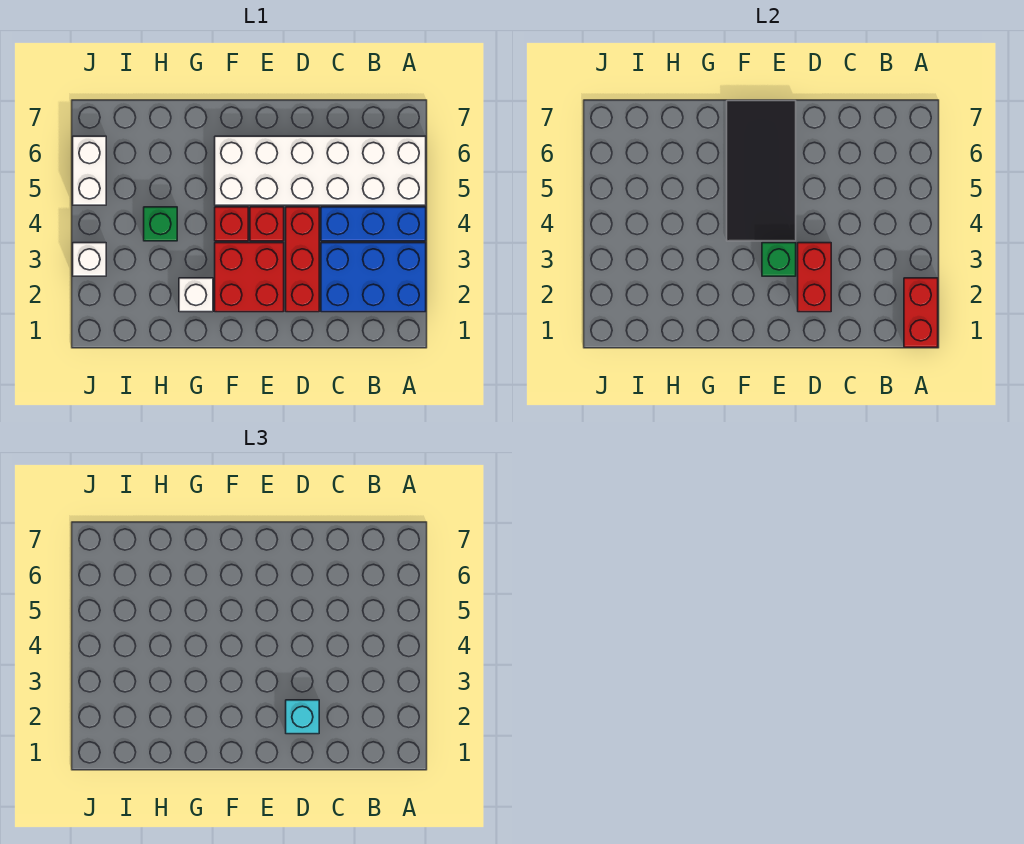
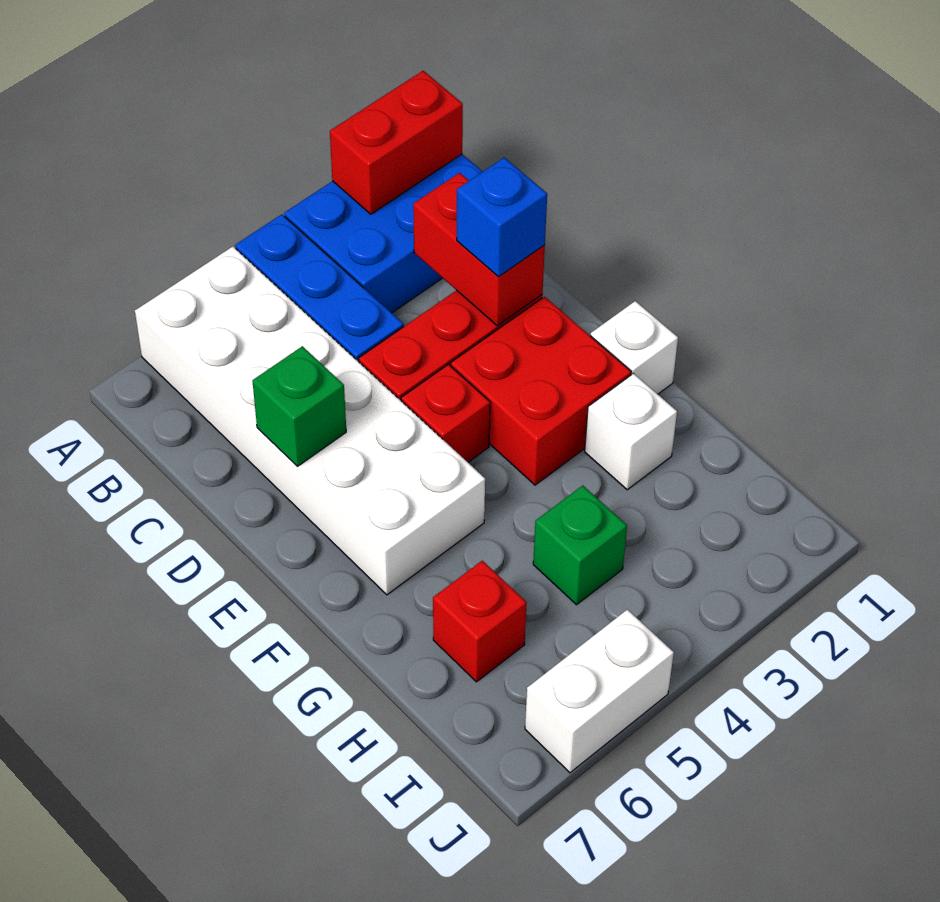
blue brick A2:C3 level 1 -> blue brick A1:B3 level 1
red brick D2:D3 level 2 -> red brick C2:D2 level 2
cyan brick D2 level 3 -> blue brick D2 level 3
green brick E3 level 2 -> green brick D6 level 2
black tile E4:F7 level 2 -> none
red brick F4 level 1 -> red brick H6 level 1
white brick J3 level 1 -> white brick F1 level 1

